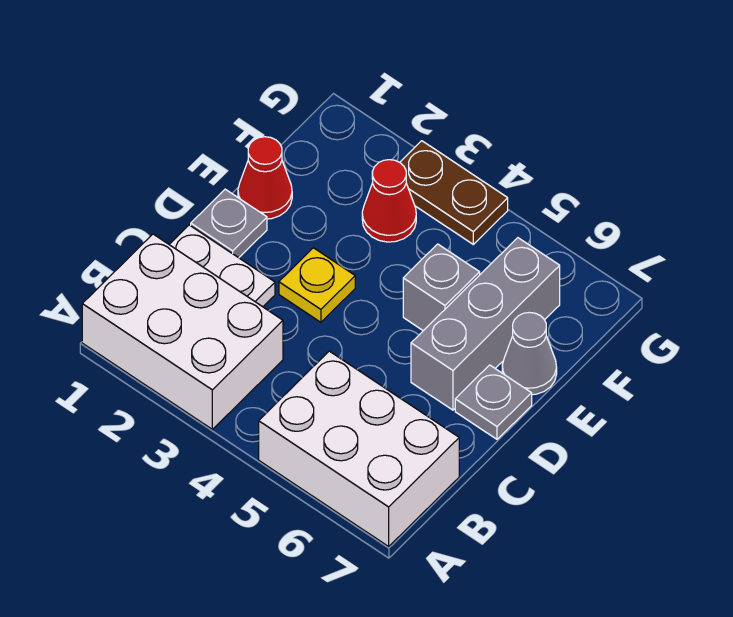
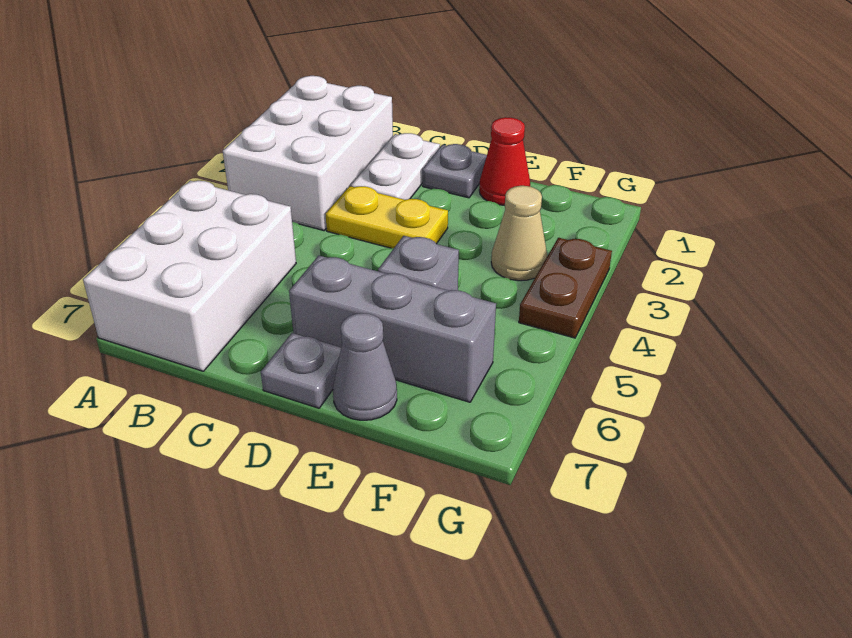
yellow plate D3 level 1 -> yellow plate C3:D3 level 1
red cone F3 level 1 -> tan cone F3 level 1

